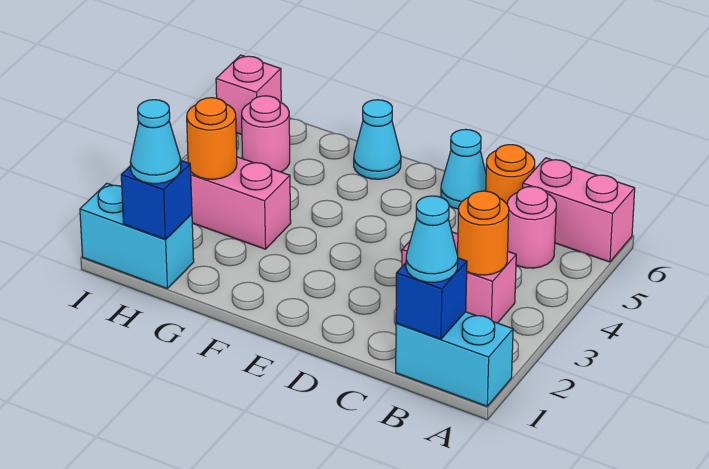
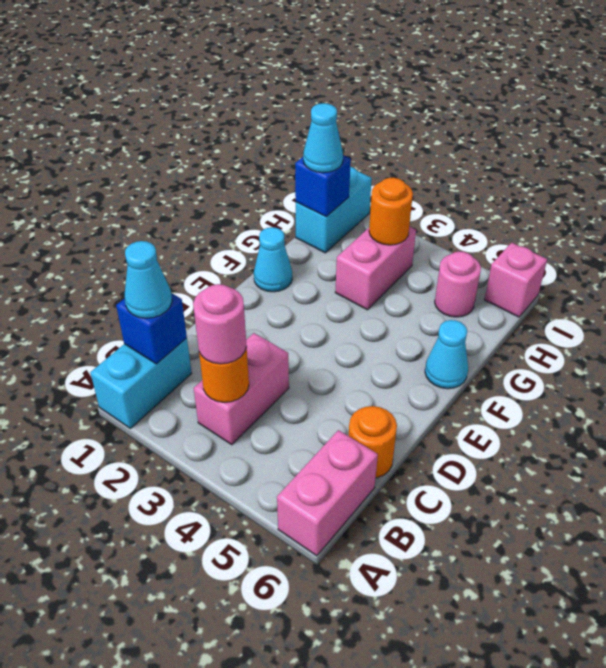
pink round brick B5 level 1 -> pink round brick B3 level 3
cyan cone D6 level 1 -> cyan cone F1 level 1

